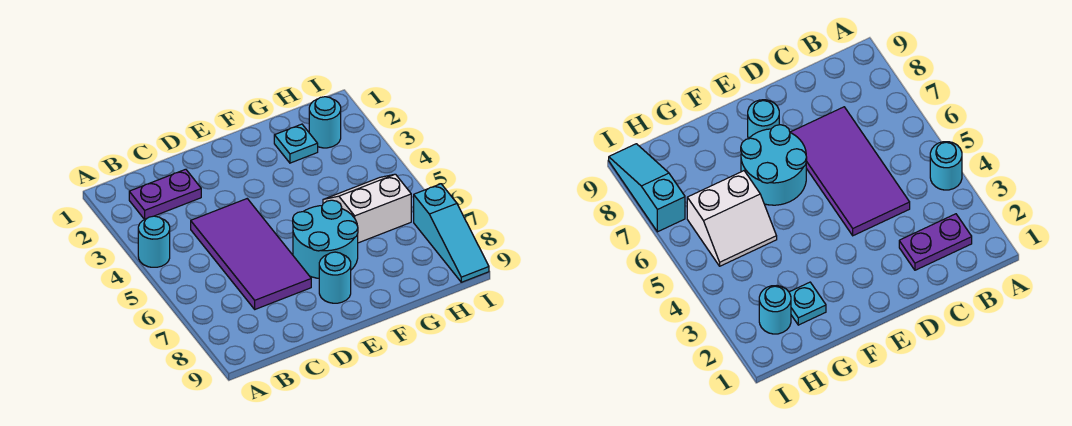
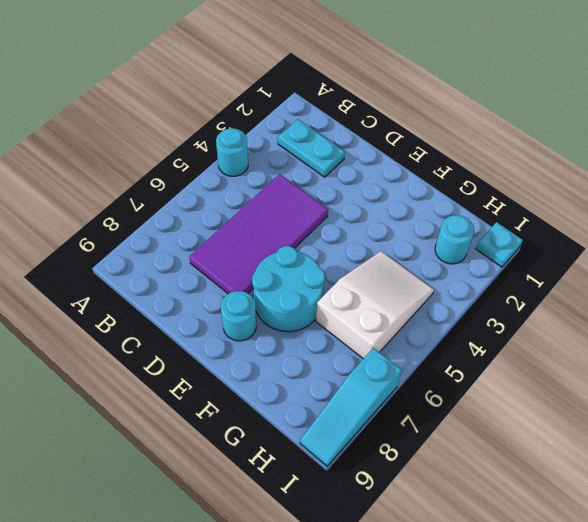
purple plate B2:C2 level 1 -> cyan plate B2:C2 level 1
cyan plate G2 level 1 -> cyan plate I1 level 1
white slope G5:H6 level 1 top 6 -> white slope G4:H6 level 1 top 6

